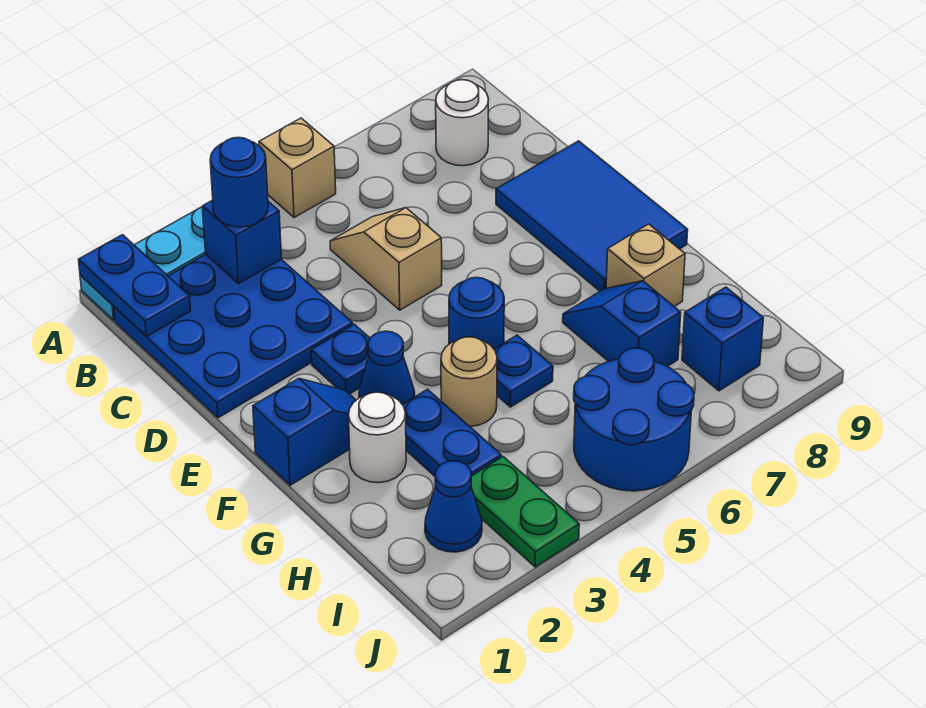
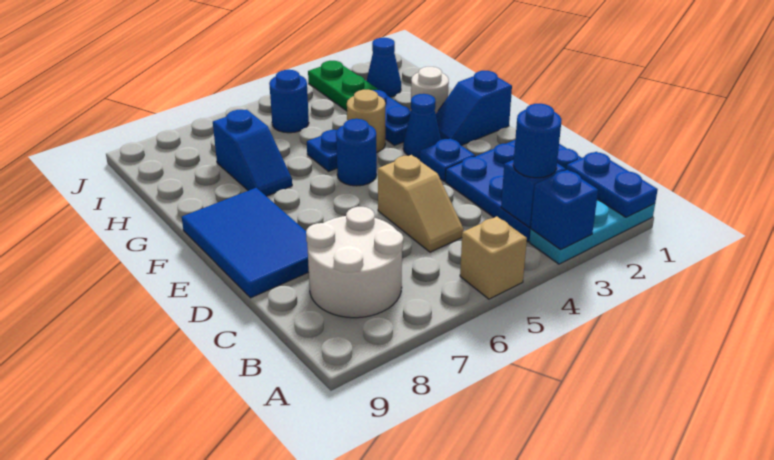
white round brick B8 level 1 -> white round brick B7:C8 level 1
tan brick G8 level 1 -> none
blue round brick I5:J6 level 1 -> blue round brick I5 level 1
blue brick I8 level 1 -> blue brick A3 level 2

